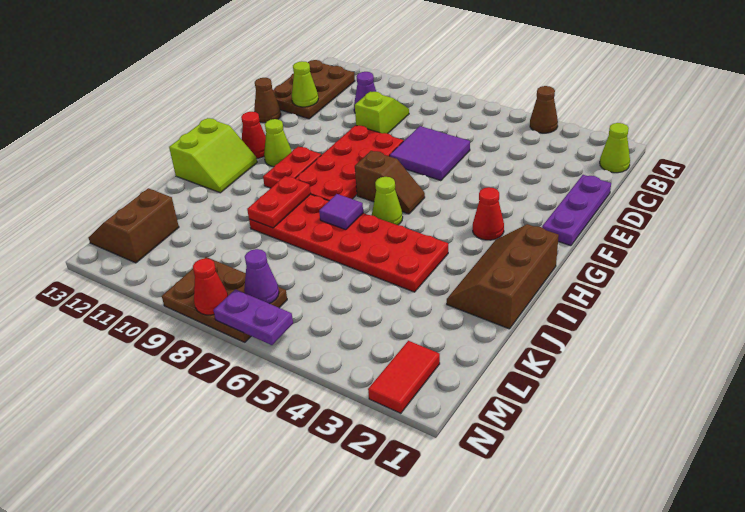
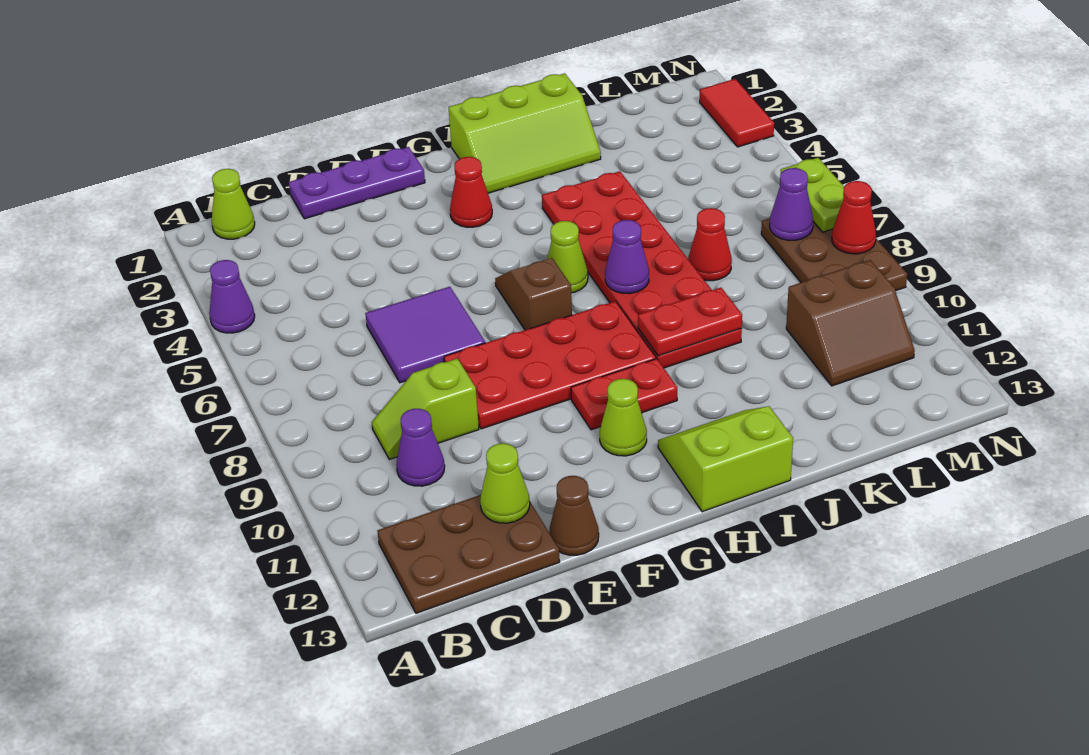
brown cone A4 level 1 -> purple cone A4 level 1
red cone G12 level 1 -> red cone K7 level 1
brown slope H1:J2 level 1 top 1 -> lime slope H1:J2 level 1 top 1
purple tile I7 level 2 -> purple cone I7 level 2
brown slope L12:M13 level 1 top 12 -> brown slope L10:M11 level 1 top 10
red tile M2:N2 level 1 -> red tile N2:N3 level 1
purple plate N6:N7 level 2 -> lime plate N6:N7 level 2

